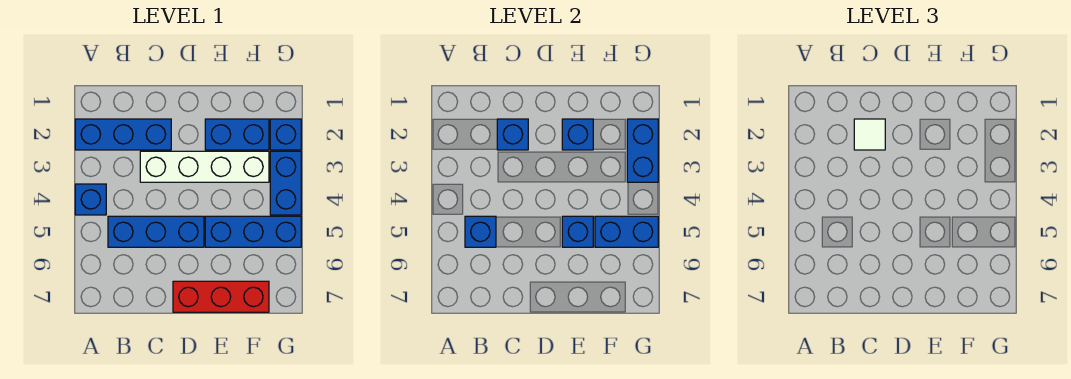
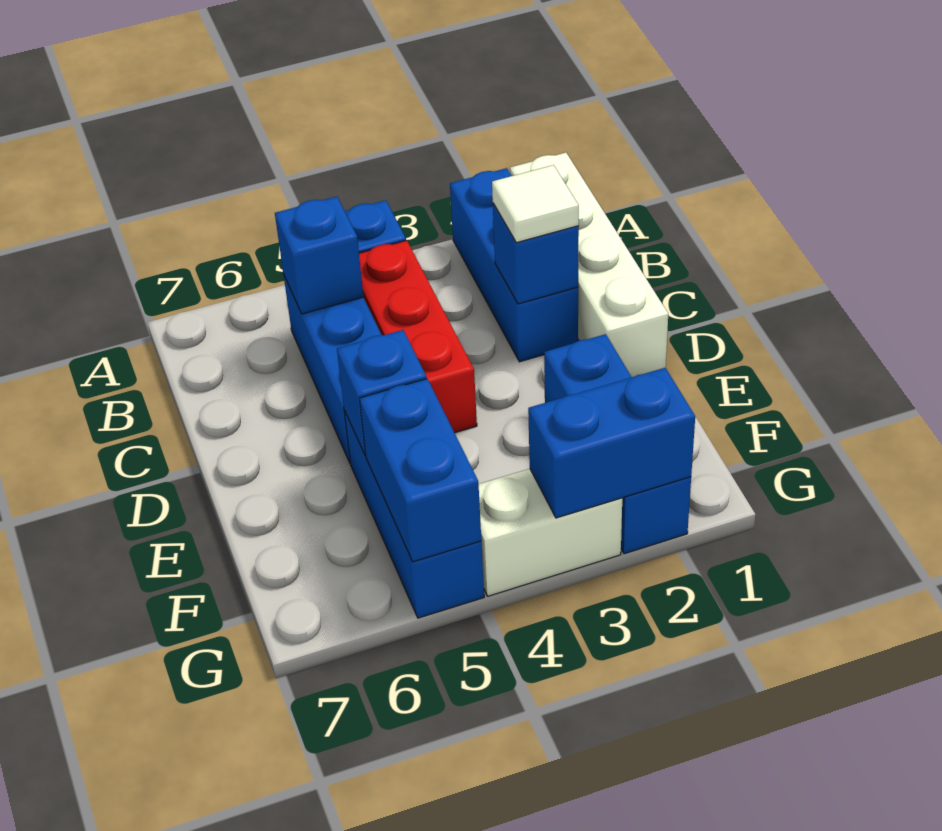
white brick C3:F3 level 1 -> white brick A1:D1 level 1
red brick D7:F7 level 1 -> red brick B4:D4 level 1
blue brick E2 level 2 -> none
blue brick G3:G4 level 1 -> white brick G3:G4 level 1

